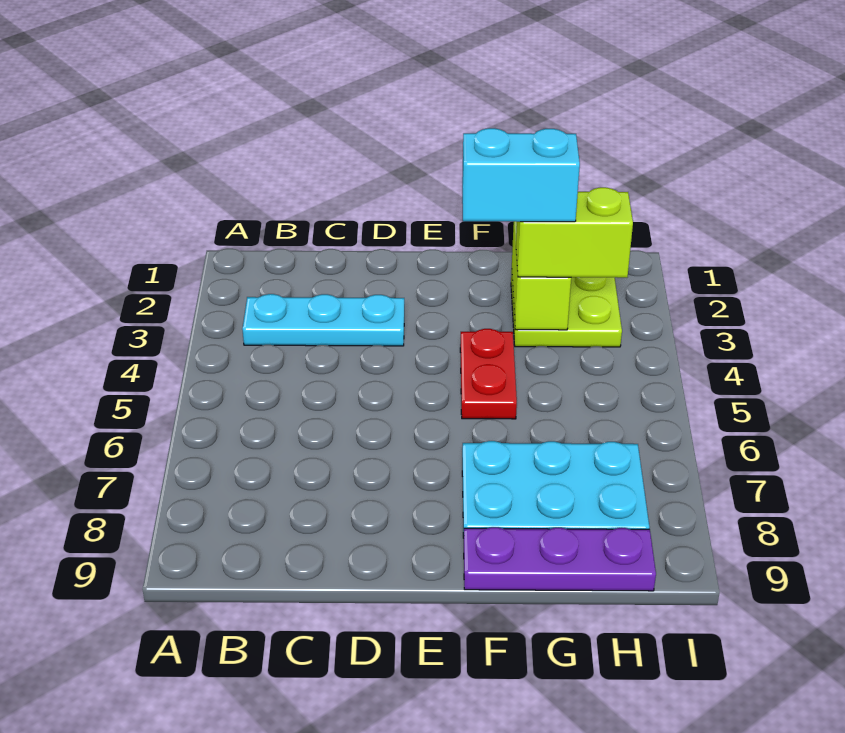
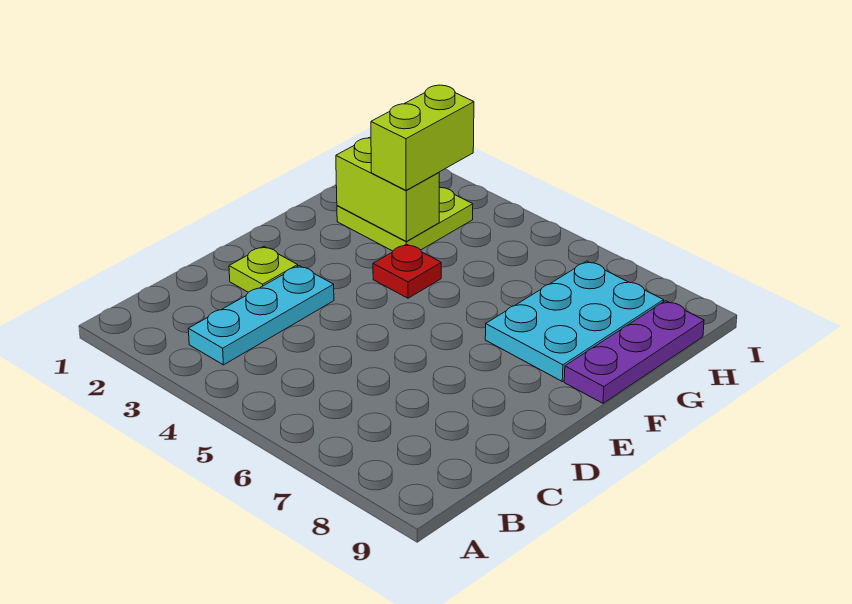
none -> lime plate D2 level 1
cyan brick F3:G3 level 4 -> none
red plate F4:F5 level 1 -> red plate F4 level 1

